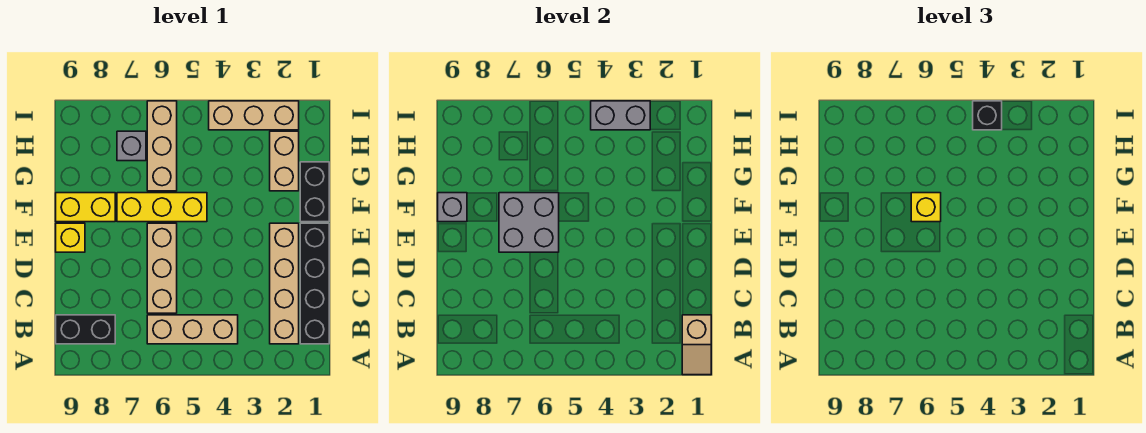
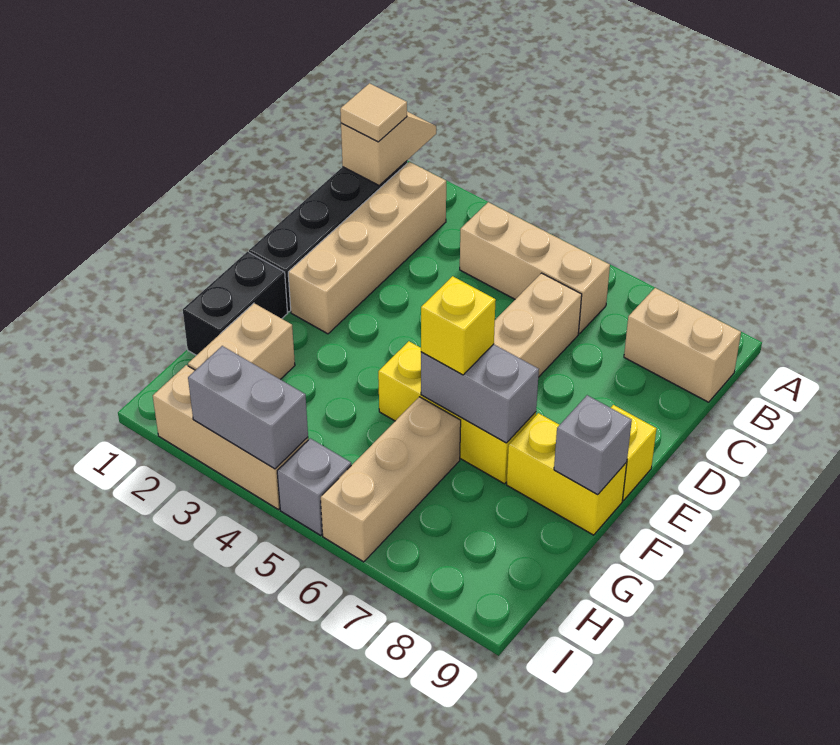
none -> tan tile B1 level 3
black brick B8:B9 level 1 -> tan brick B8:B9 level 1
grey brick E6:F7 level 2 -> grey brick F6:F7 level 2
grey brick H7 level 1 -> grey brick I5 level 1
black brick I4 level 3 -> none

